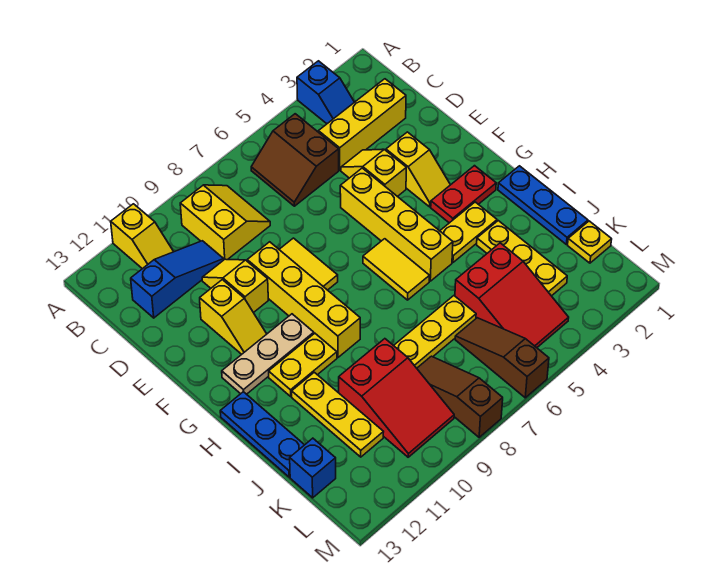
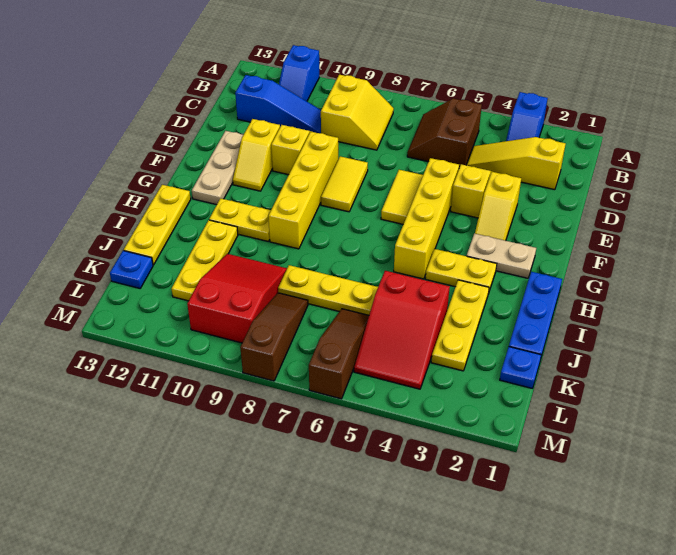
yellow slope A11:B11 level 1 top A -> blue slope A11:B11 level 1 top A
yellow brick C2:C4 level 1 -> yellow slope C2:C4 level 1 top 2
red plate G2:G3 level 1 -> tan plate G2:G3 level 1
yellow tile G6:H6 level 1 -> yellow tile E6:F6 level 1
tan plate G10:G12 level 1 -> tan plate E12:G12 level 1
blue plate H13:J13 level 1 -> yellow plate H13:J13 level 1
red slope J9:L10 level 1 top J -> red slope J9:L10 level 1 top L
yellow plate K1 level 1 -> blue plate K1 level 1
blue brick K13 level 1 -> blue plate K13 level 1

